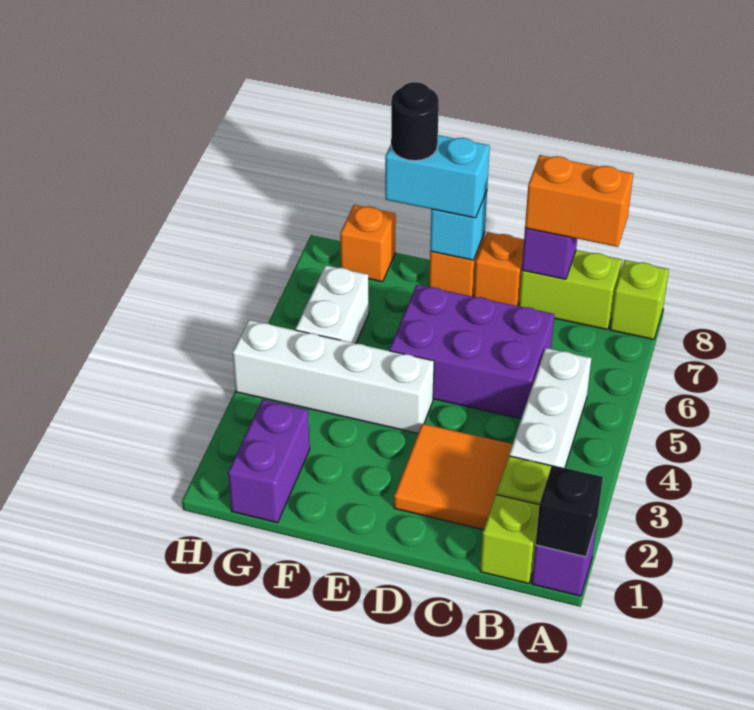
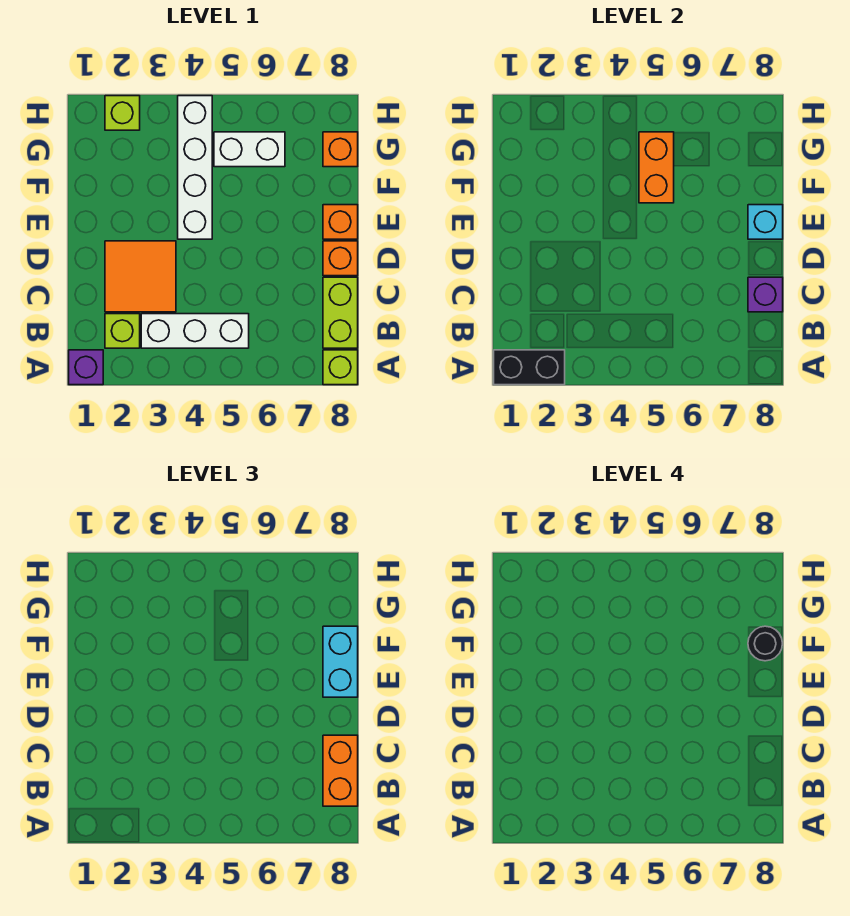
black brick A1 level 2 -> black brick A1:A2 level 2
lime brick B1 level 1 -> lime brick H2 level 1
purple brick C5:E6 level 1 -> none
none -> orange brick F5:G5 level 2
purple brick G1:G2 level 1 -> none

